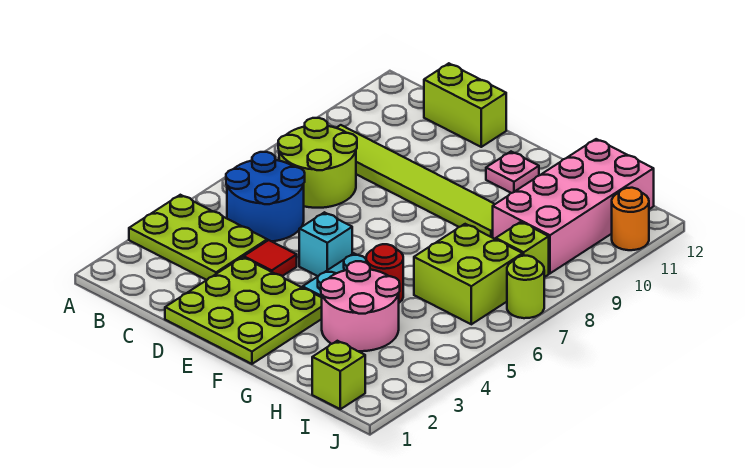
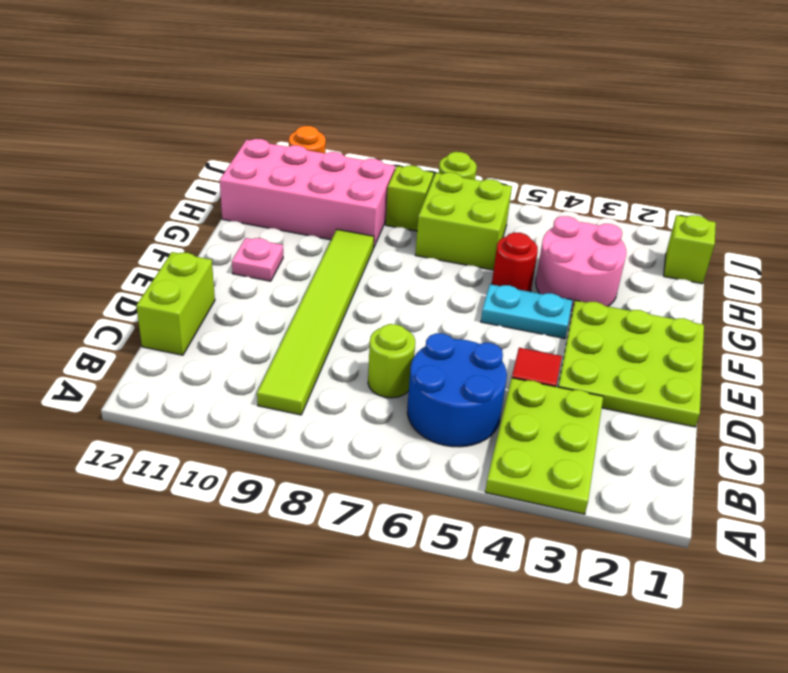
lime round brick B7:C8 level 1 -> lime round brick C7 level 1
cyan brick E5 level 1 -> none

